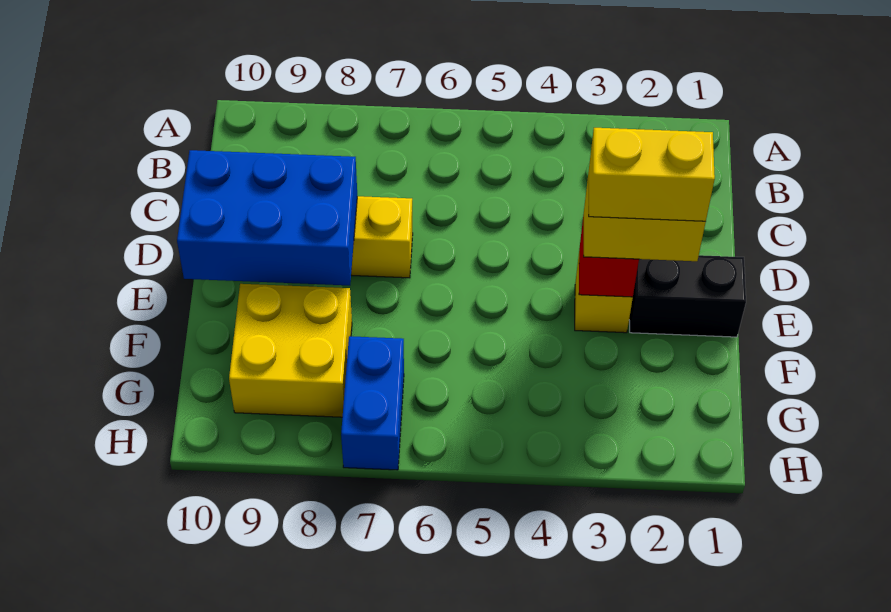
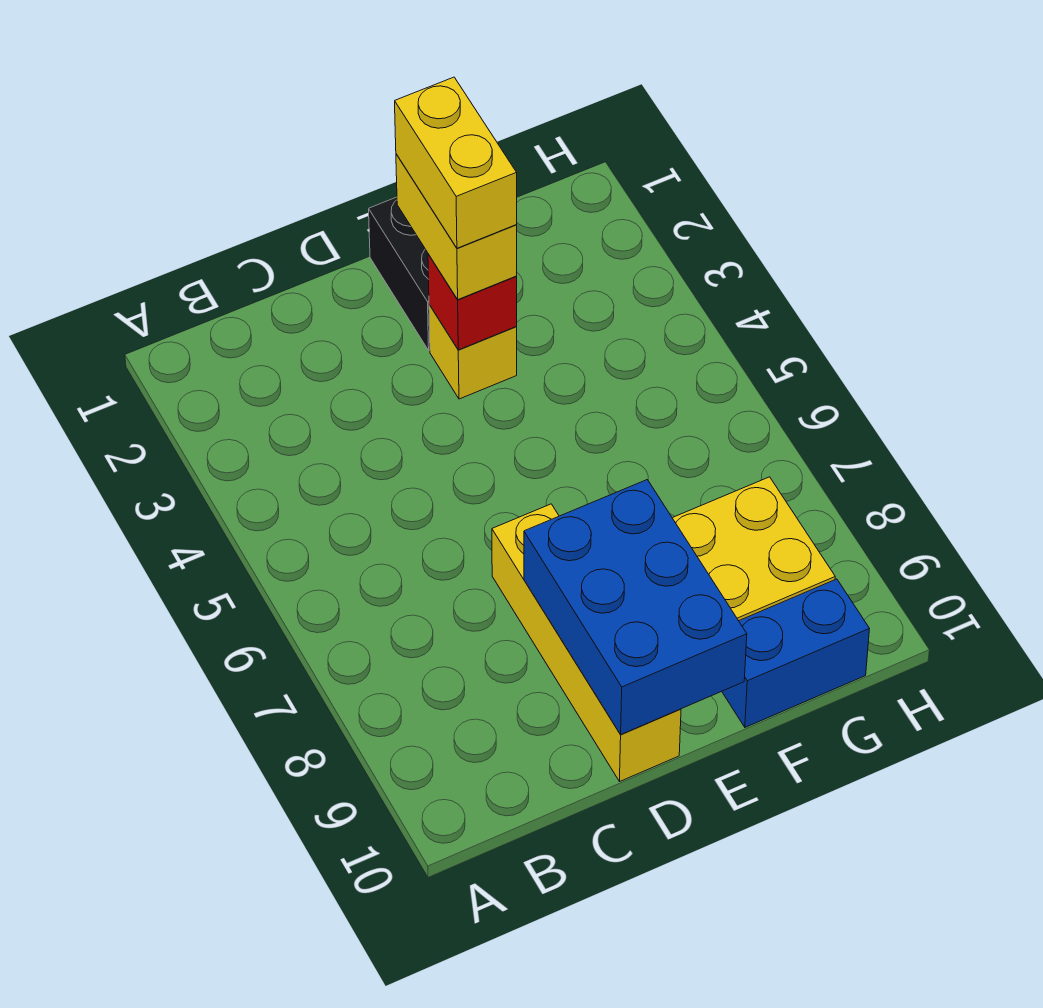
blue brick G7:H7 level 1 -> blue brick F10:G10 level 1

